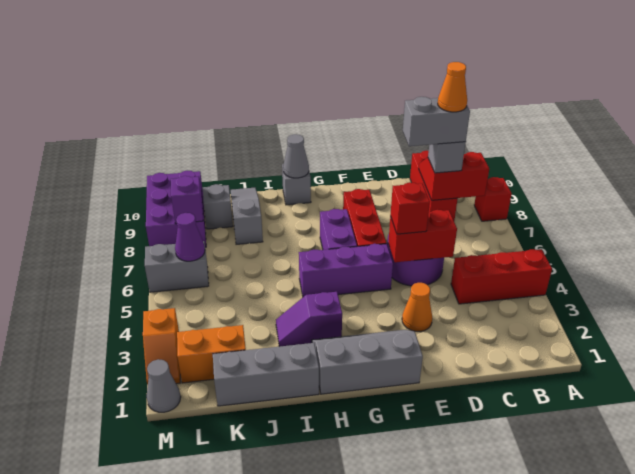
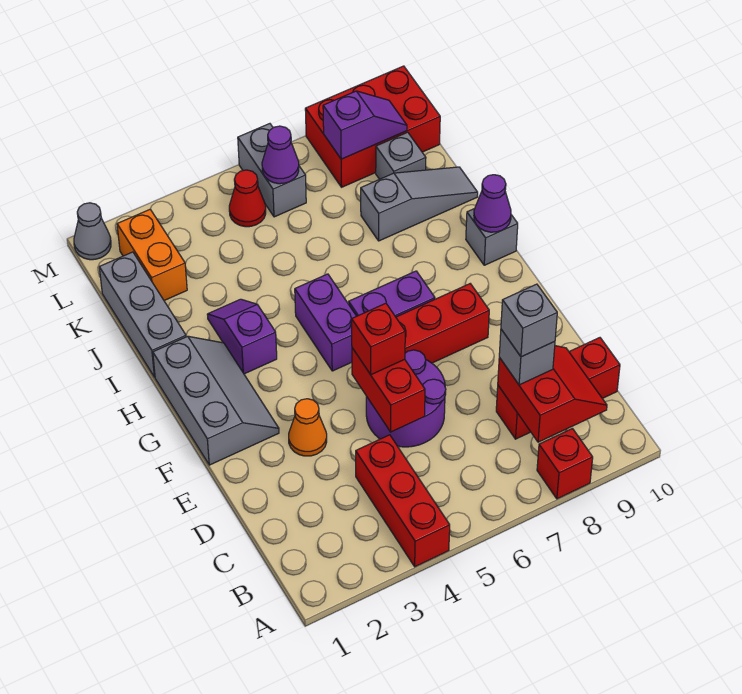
grey brick C8:D8 level 4 -> grey brick C8 level 4
orange cone C8 level 5 -> none
purple brick F5:H5 level 1 -> purple brick G5:H5 level 1
grey cone H10 level 2 -> purple cone H10 level 2
none -> red cone L5 level 1
purple brick L8:M10 level 1 -> red brick L8:M10 level 1
orange slope M2:M3 level 1 top 3 -> none

